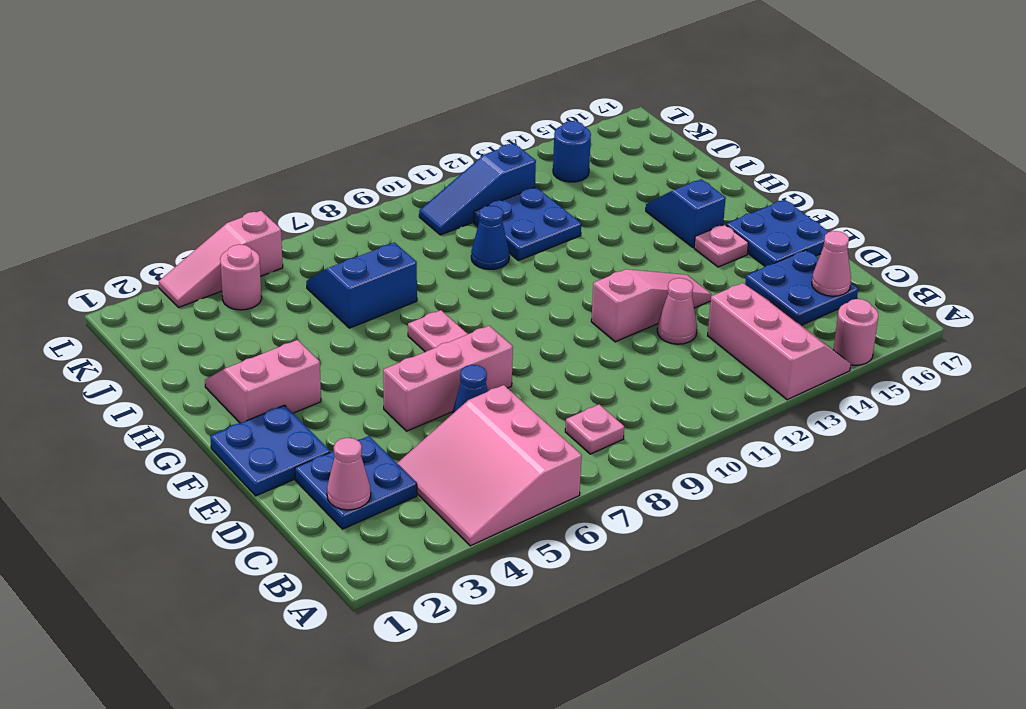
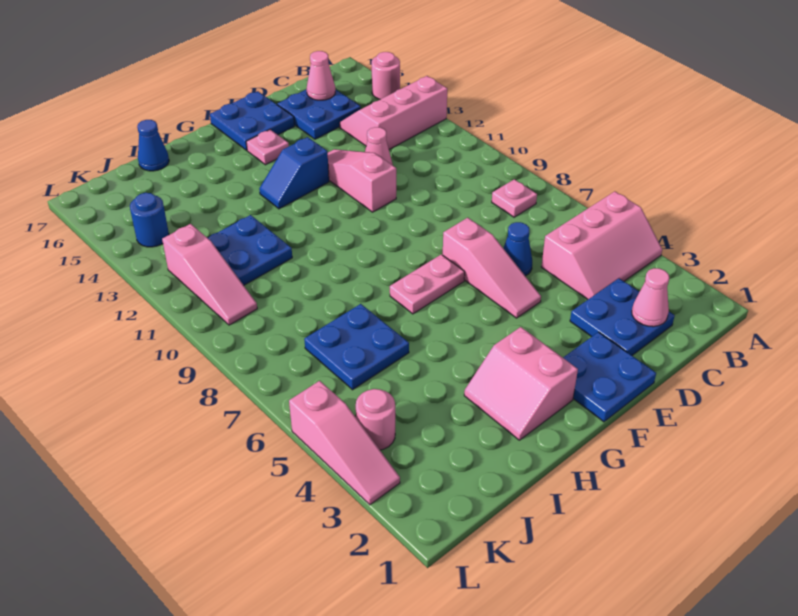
pink slope A4:C6 level 1 top 6 -> pink slope A4:C5 level 1 top 5
pink brick E5:E7 level 1 -> pink slope E5:E7 level 1 top 7
blue slope G15:H15 level 1 top G -> blue slope F13:G13 level 1 top F
blue slope I6:J7 level 1 top I -> blue plate I6:J7 level 1
blue cone I10 level 1 -> blue cone I17 level 1
blue slope K10:K12 level 1 top 12 -> pink slope K10:K12 level 1 top 12

